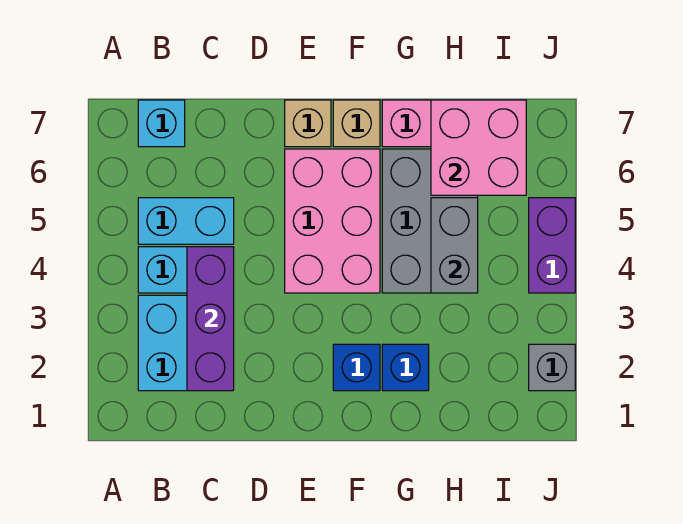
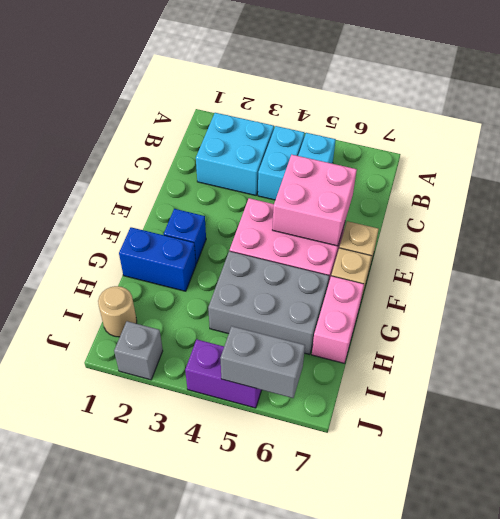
cyan brick B7 level 1 -> none
purple brick C2:C4 level 2 -> none
blue brick G2 level 1 -> blue brick G1:G2 level 1
grey brick H4:H5 level 2 -> grey brick J5:J6 level 2
pink brick H6:I7 level 2 -> pink brick D5:E6 level 2
none -> tan round brick I1 level 1

